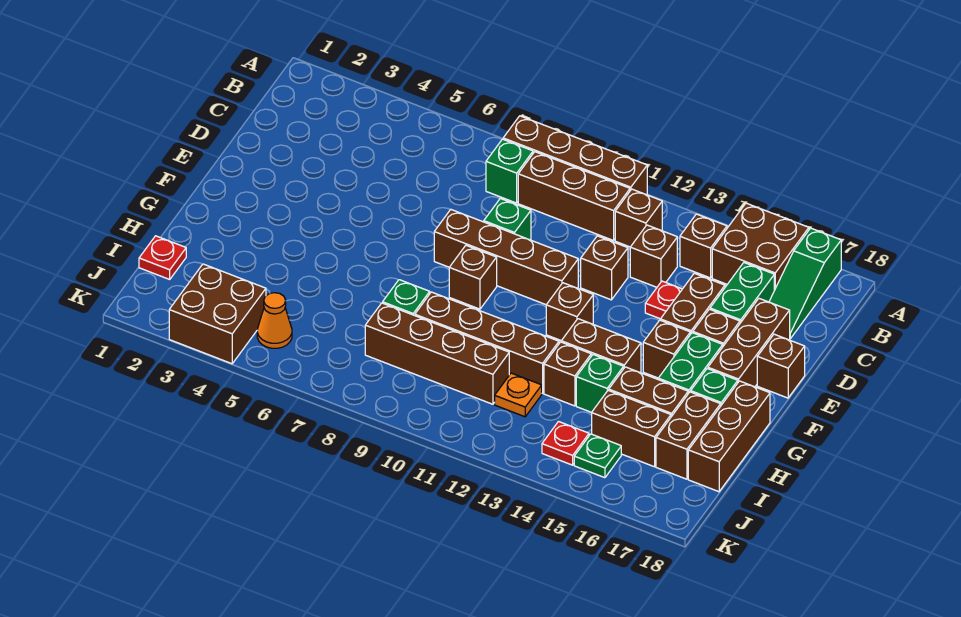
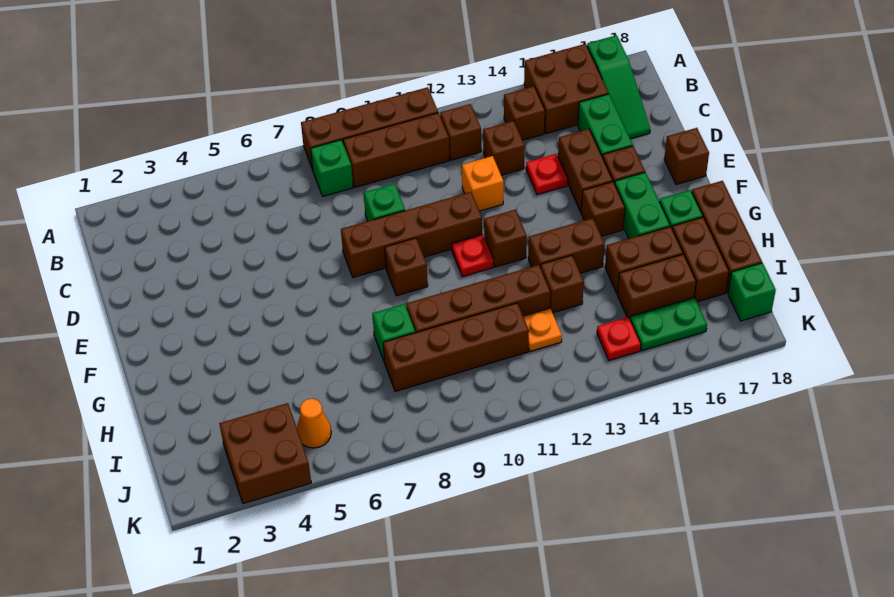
brown brick D12 level 1 -> orange brick D12 level 1
brown brick D17:F17 level 1 -> none
green brick H14 level 1 -> green brick J18 level 1
red plate I1 level 1 -> red plate F11 level 1
green plate J15 level 1 -> green plate J15:J16 level 1

